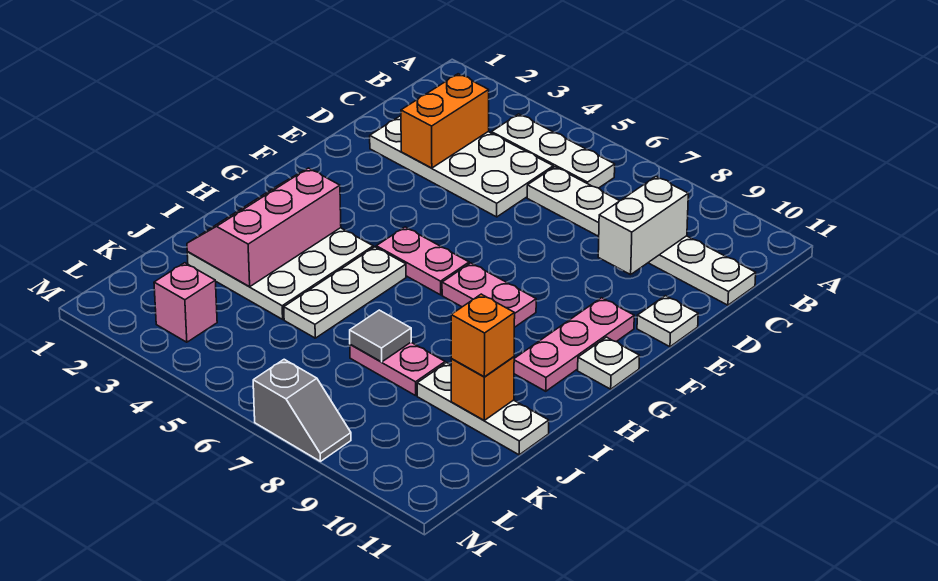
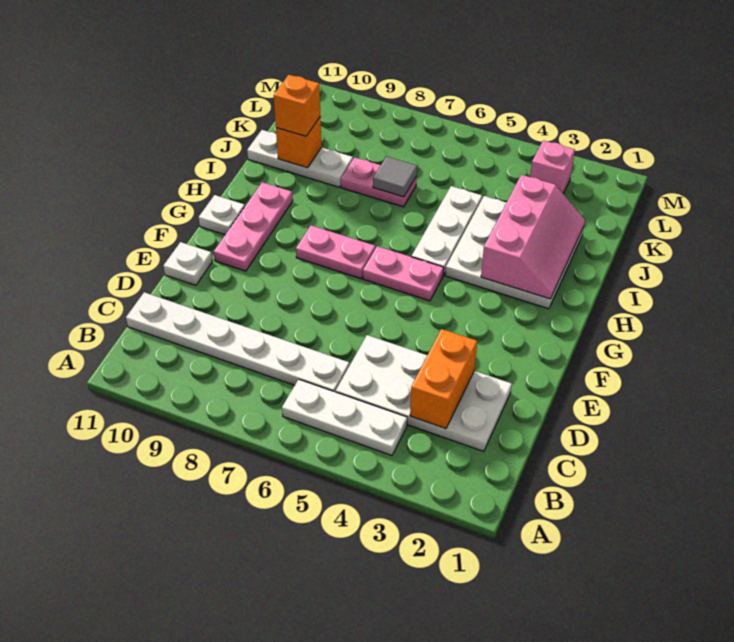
white brick C9:D9 level 2 -> none
grey slope M7:M8 level 1 top 7 -> none

